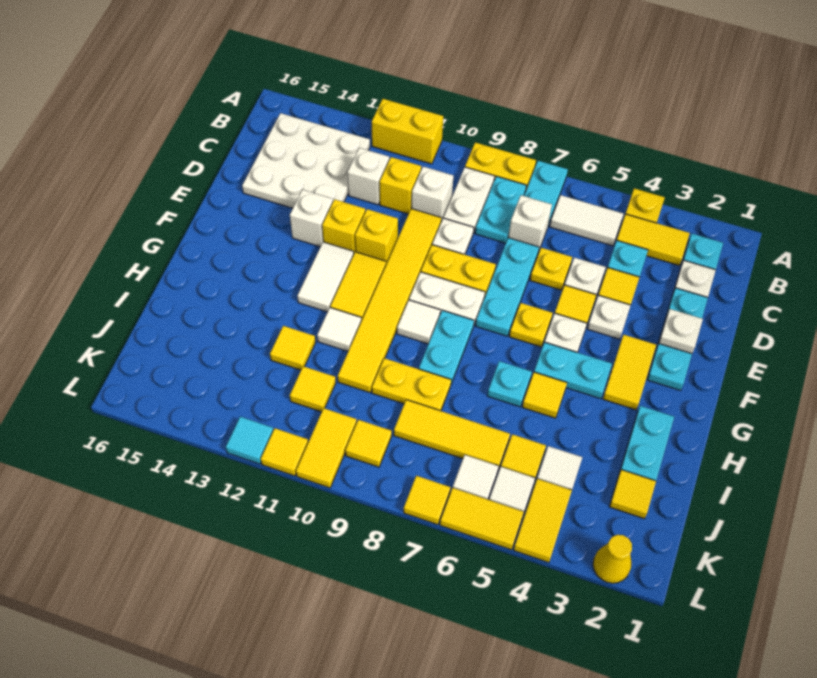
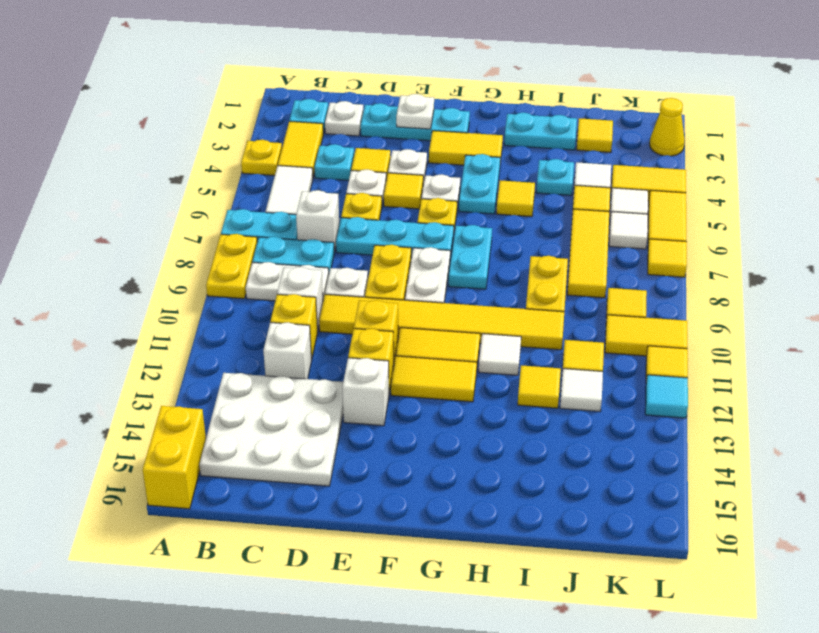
yellow brick A11:A12 level 1 -> yellow brick A15:A16 level 1
white tile F12:G12 level 1 -> yellow tile F12:G12 level 1
cyan plate G8:H8 level 1 -> cyan plate G7:G8 level 1
white tile G9 level 1 -> white tile J12 level 1
cyan plate H6 level 1 -> cyan plate I4 level 1

